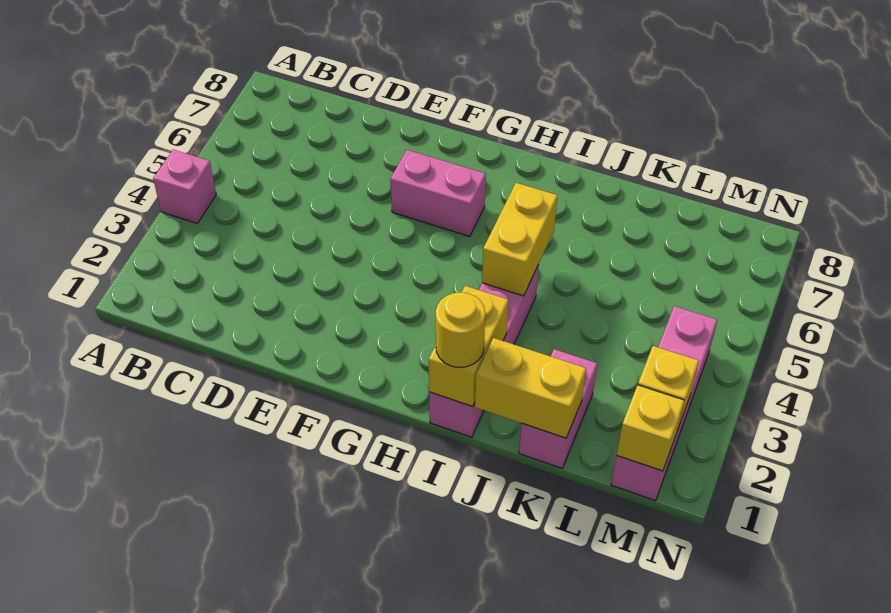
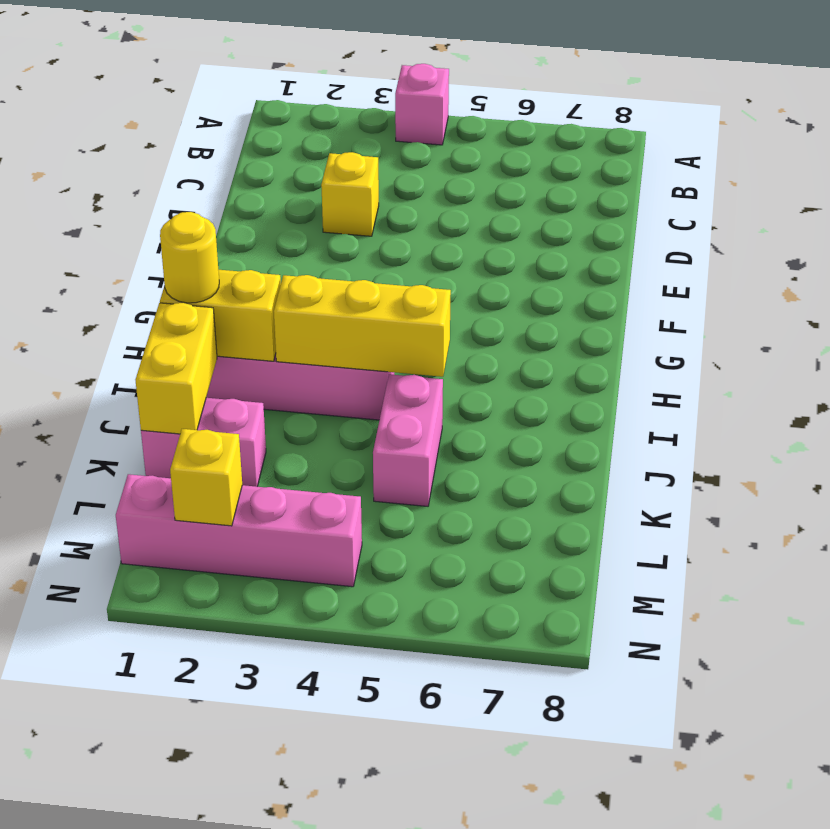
pink brick F6:G6 level 1 -> pink brick J5:K5 level 1
yellow brick I4:I5 level 2 -> yellow brick I3:I5 level 2
yellow brick M1 level 2 -> yellow brick D3 level 1

